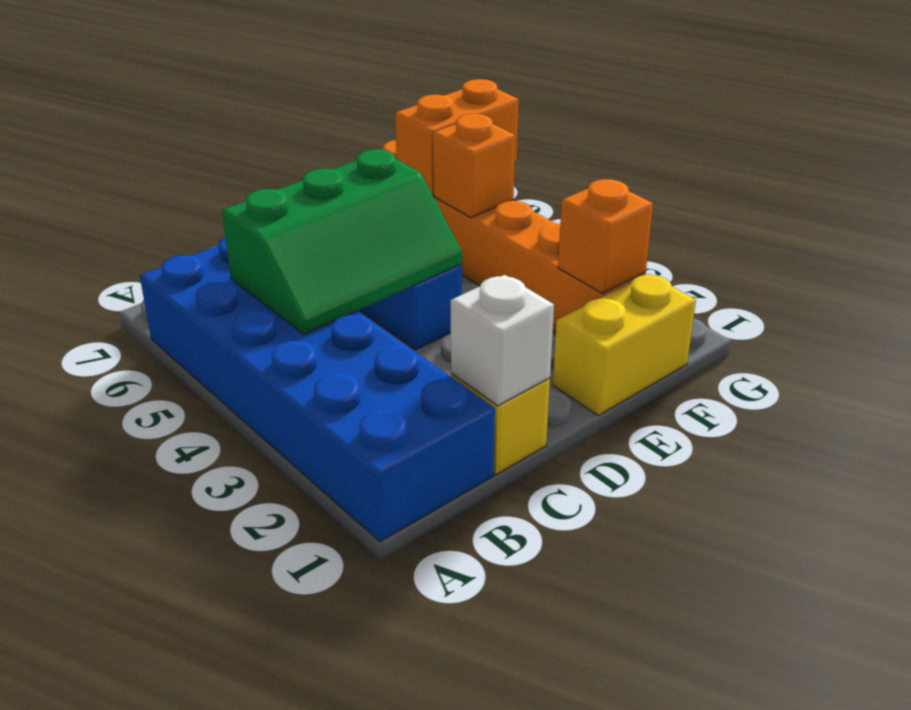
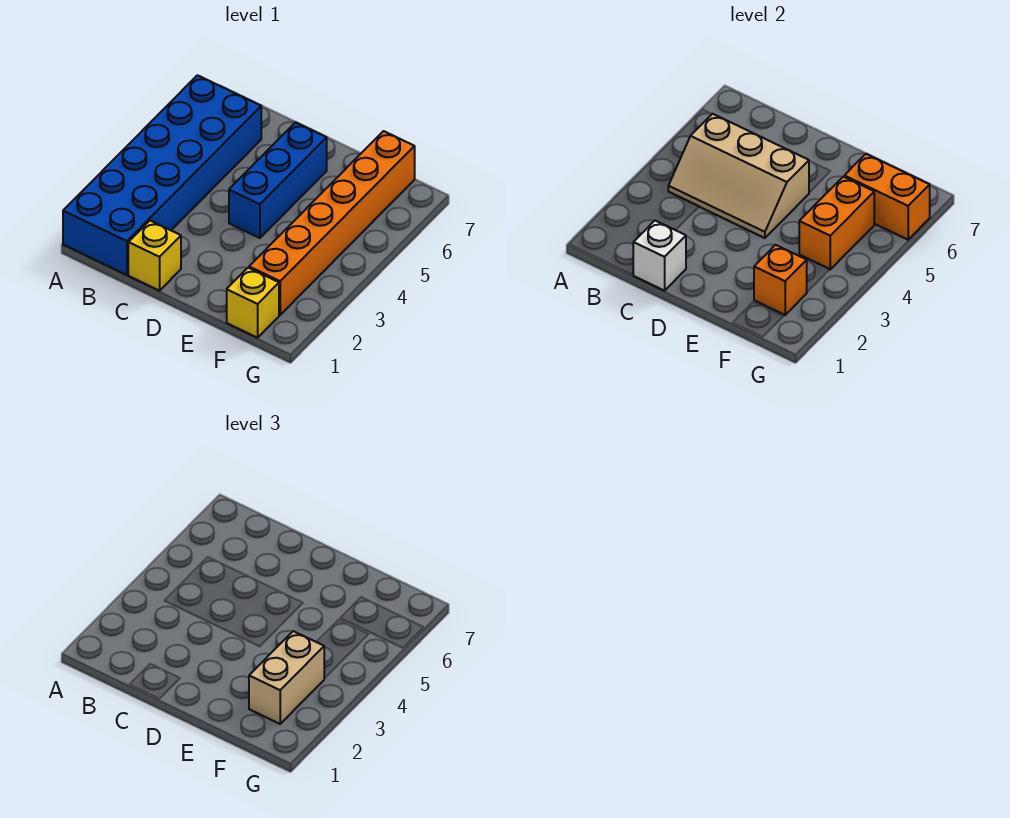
green slope B4:D5 level 2 top 5 -> tan slope B4:D5 level 2 top 5
yellow brick E1:F1 level 1 -> yellow brick F1 level 1
none -> tan brick F2:F3 level 3
orange brick F5 level 2 -> orange brick F4:F5 level 2

